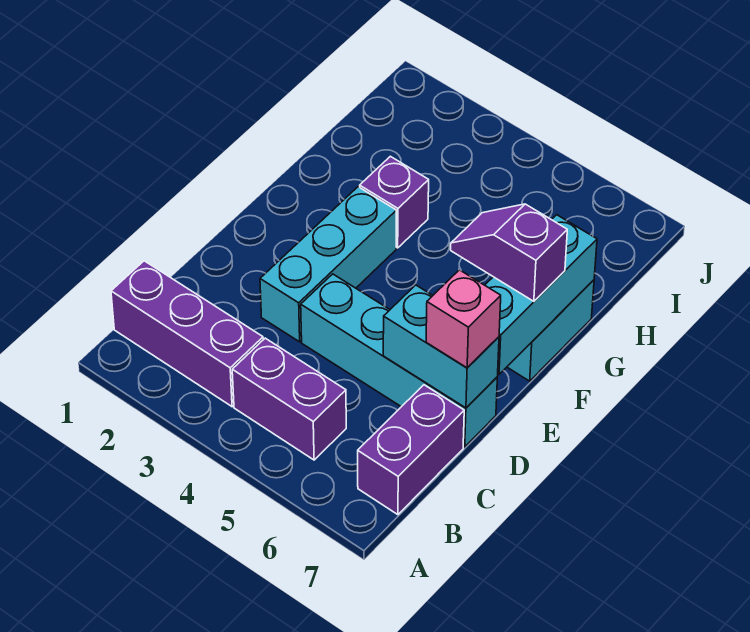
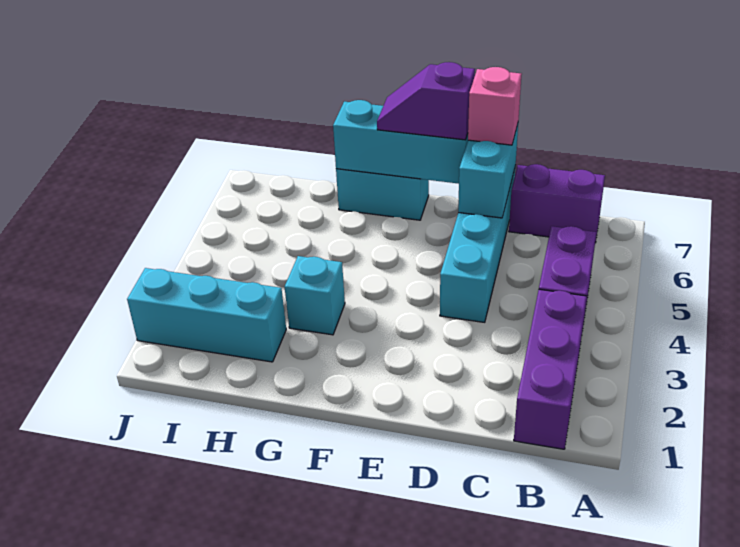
cyan brick D3:F3 level 1 -> cyan brick H2:J2 level 1
purple slope F6:F7 level 3 top 7 -> purple slope E7:F7 level 3 top E
purple brick G3 level 1 -> cyan brick G3 level 1

